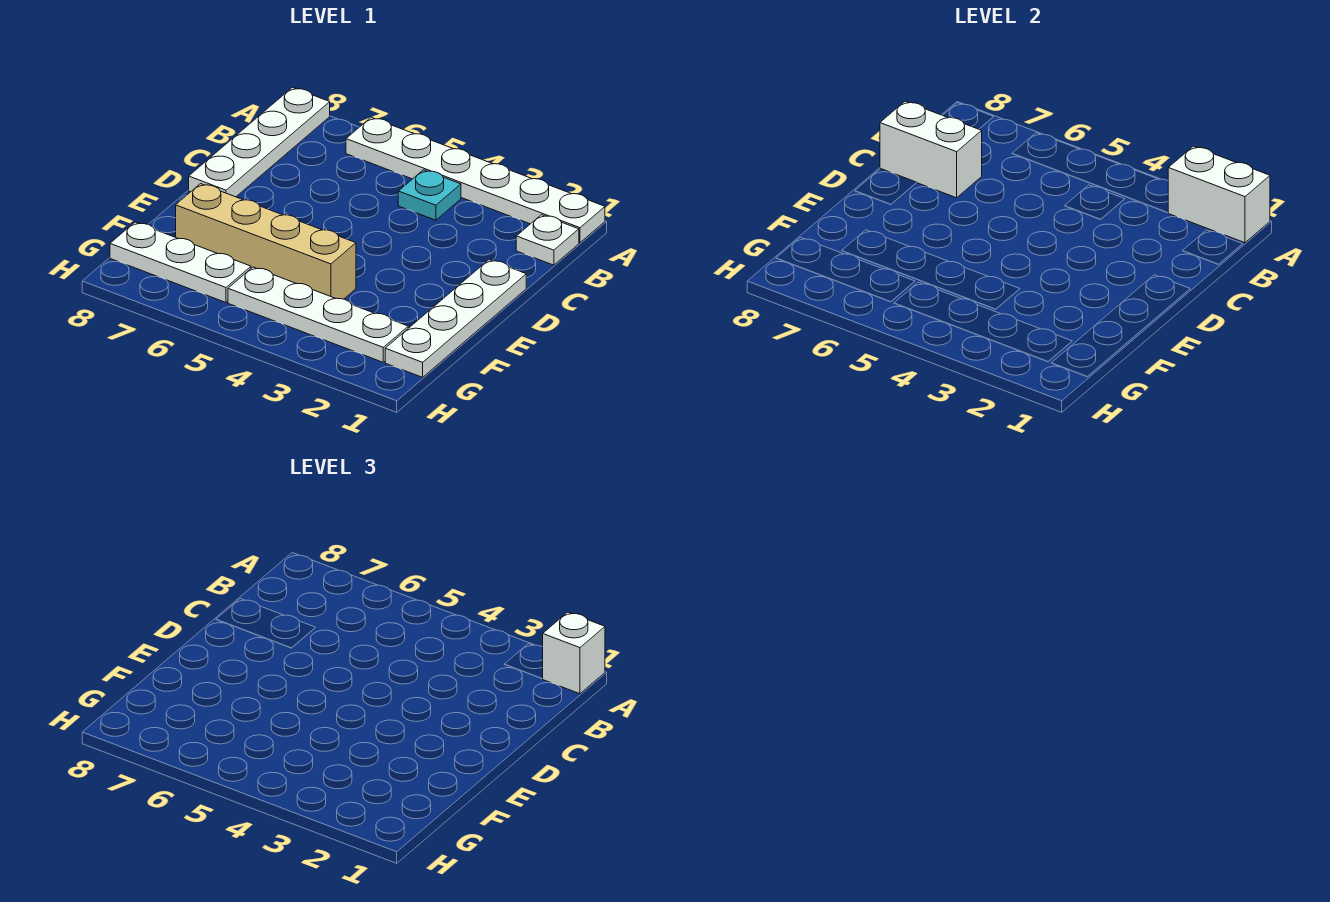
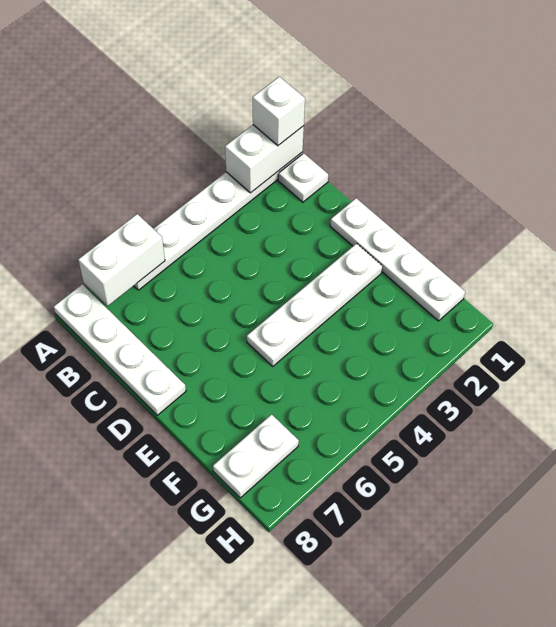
cyan plate B4 level 1 -> none
white brick C7:C8 level 2 -> white brick A6:A7 level 2
tan brick F4:F7 level 1 -> none
white plate G2:G5 level 1 -> white plate E2:E5 level 1
white plate G6:G8 level 1 -> white plate G7:G8 level 1

